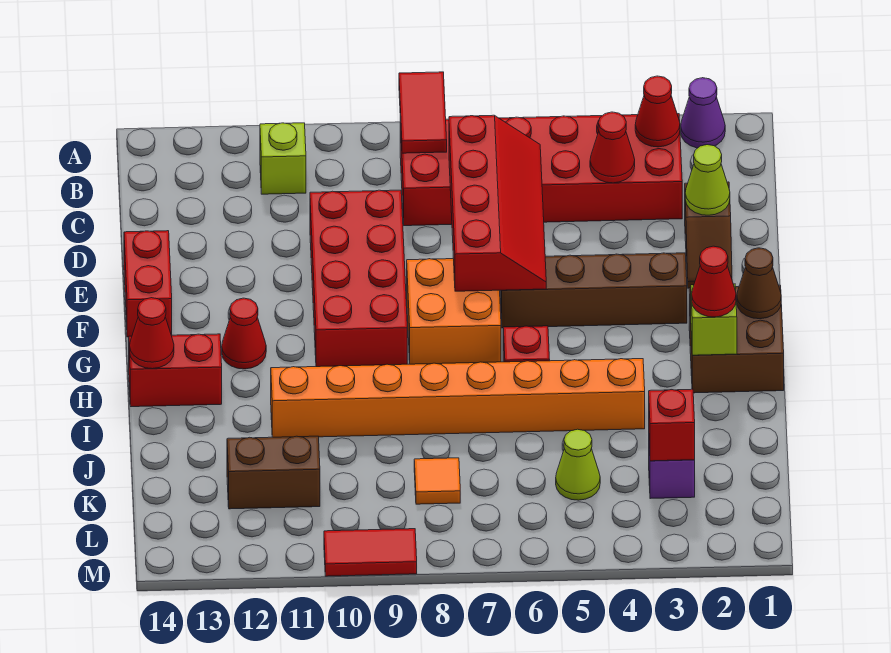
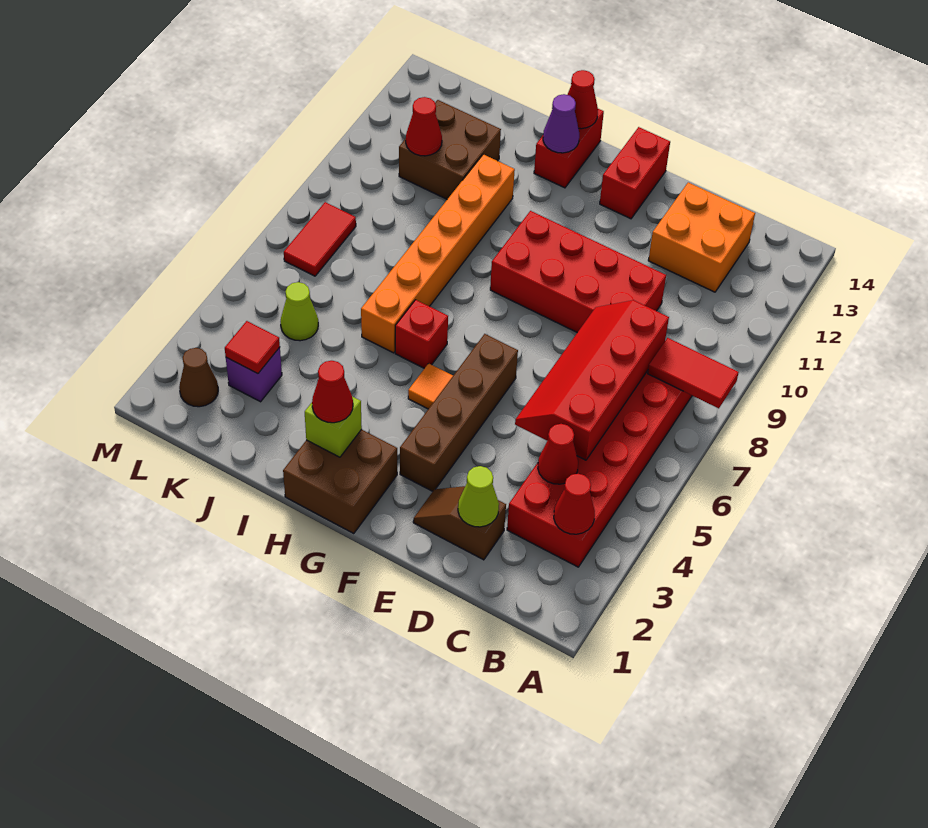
purple cone A2 level 1 -> purple cone H13 level 2
lime brick B11 level 1 -> none
red slope C6:F7 level 2 top 7 -> red slope C5:D8 level 2 top C
red brick E14:F14 level 1 -> red brick F13:F14 level 1
orange brick F7:G8 level 1 -> orange brick C12:D13 level 1
brown cone G1 level 2 -> brown cone L2 level 1
red cone G12 level 1 -> red cone K11 level 2
orange brick I4:I11 level 1 -> orange brick I6:I11 level 1
red brick K3 level 2 -> red tile K3 level 2
orange tile K8 level 1 -> orange tile G5 level 1
brown brick K11:K12 level 1 -> brown brick J11:K12 level 1
red tile M9:M10 level 1 -> red tile L7:L8 level 1

